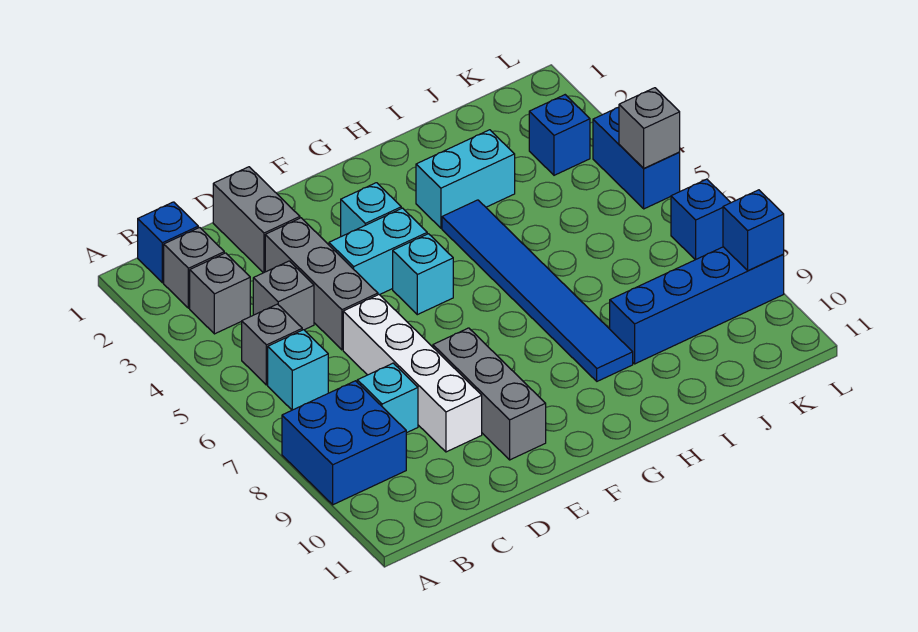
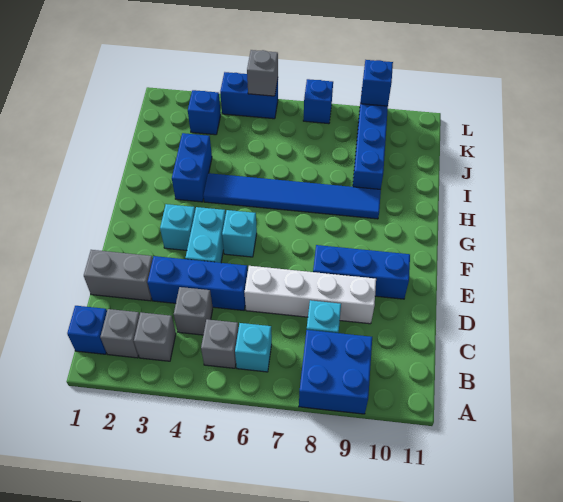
grey brick D3:D5 level 1 -> blue brick D3:D5 level 1
grey brick E8:E10 level 1 -> blue brick E8:E10 level 1
cyan brick H3:I3 level 1 -> blue brick H3:I3 level 1

